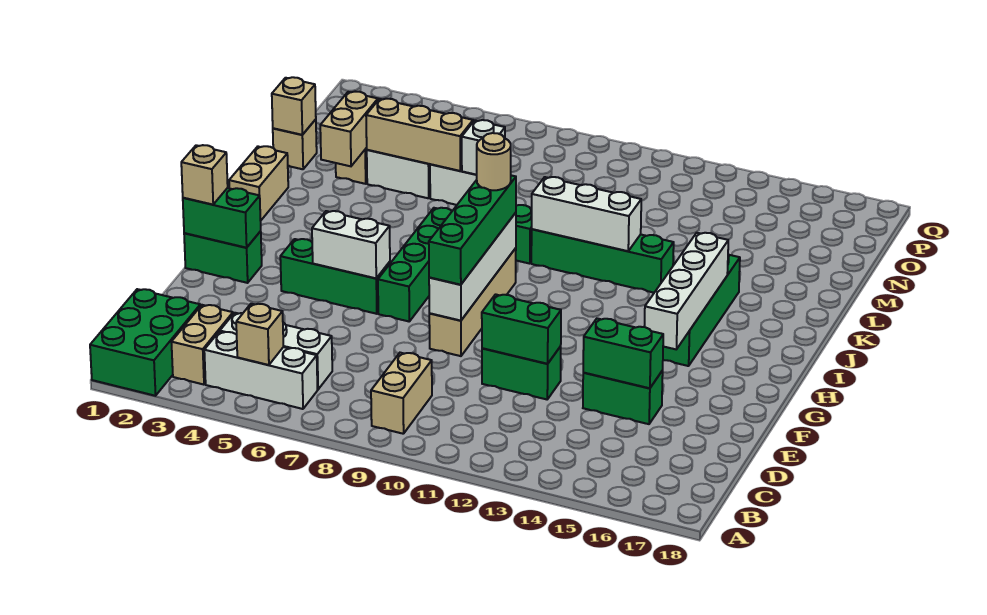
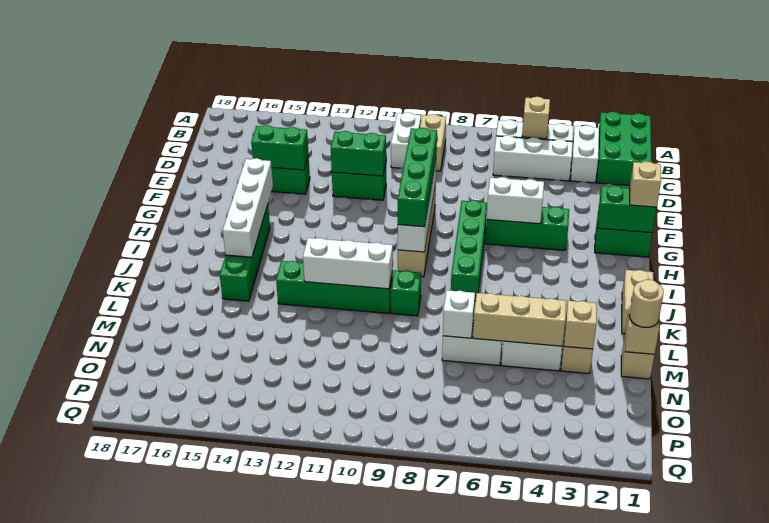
tan brick B3:C3 level 1 -> white brick B3:C3 level 1
none -> white brick B10:C10 level 1
tan round brick I9 level 4 -> tan round brick M1 level 3
tan brick L3:M3 level 2 -> tan brick M3 level 2

